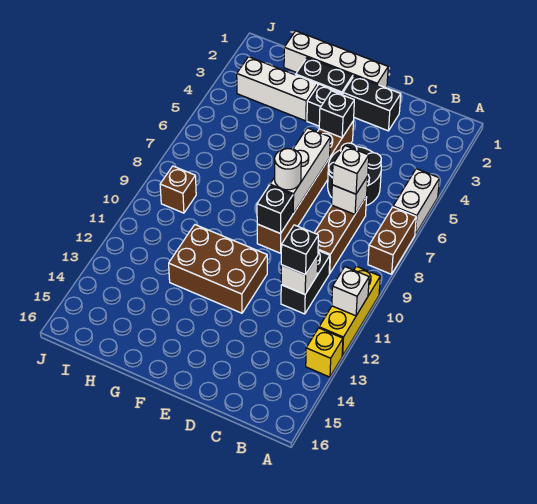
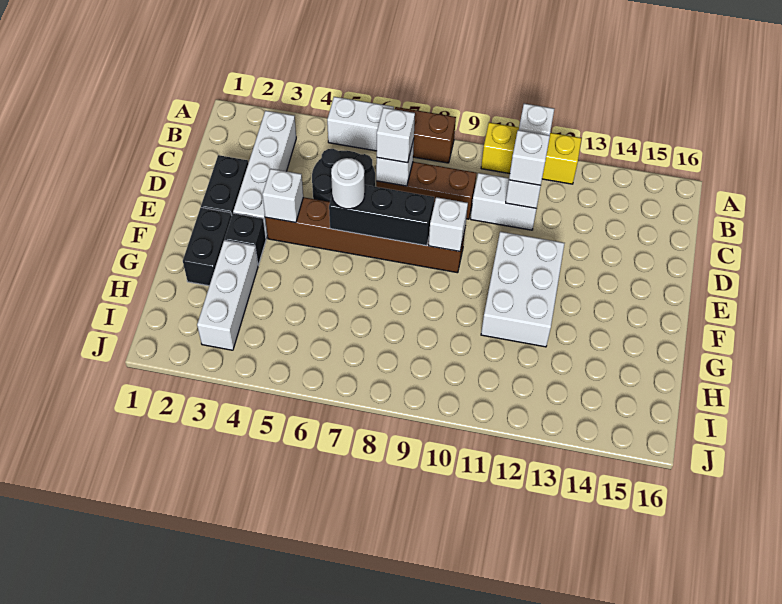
yellow brick A13 level 1 -> none
black brick C10:C11 level 1 -> white brick C10:C11 level 1
black brick C11 level 3 -> white brick C11 level 3
white brick E1:H1 level 1 -> white brick B3:E3 level 1
black brick E4 level 2 -> white brick E4 level 2
white brick E6:E8 level 2 -> black brick E6:E8 level 2
white round brick E8 level 3 -> white round brick E6 level 3
black brick E9 level 2 -> white brick E9 level 2
brown brick E11:G12 level 1 -> white brick E11:G12 level 1
brown brick I9 level 1 -> none

